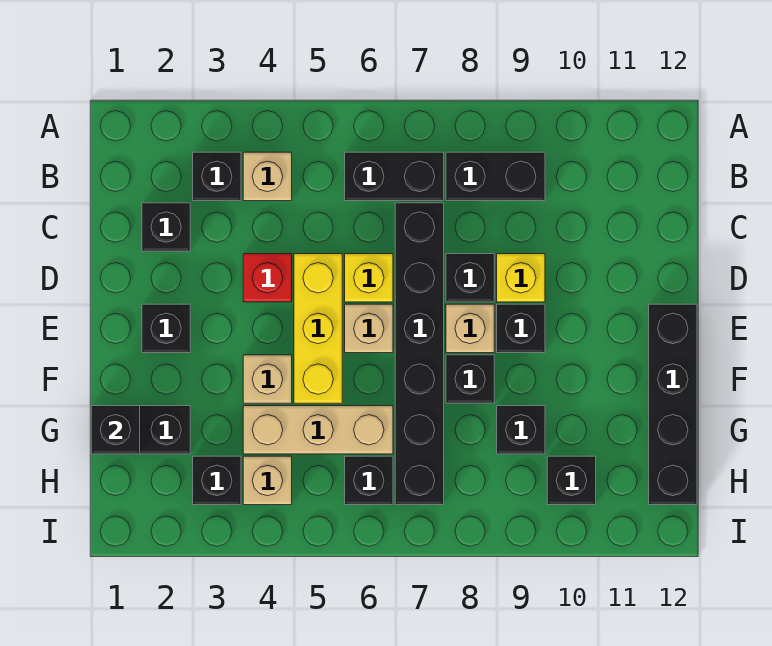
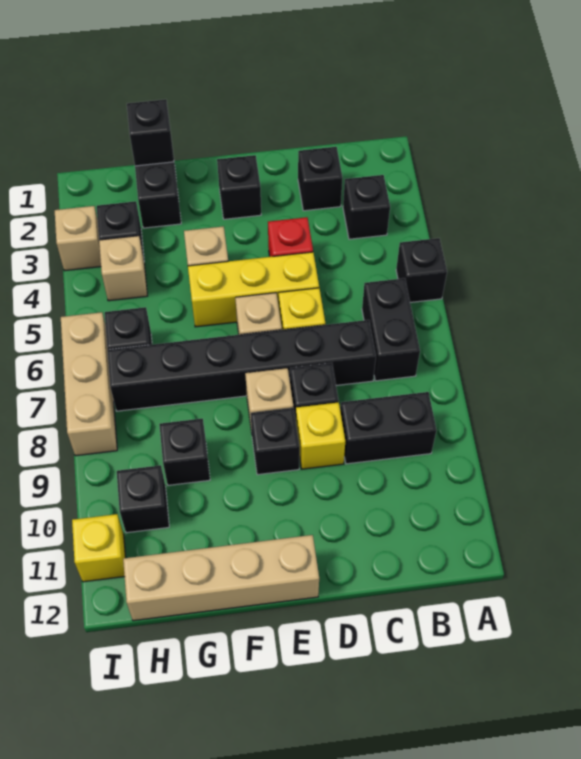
tan brick B4 level 1 -> tan brick I3 level 1
black brick B8:B9 level 1 -> black brick B9:C9 level 1
black brick E12:H12 level 1 -> tan brick E12:H12 level 1
black brick F8 level 1 -> black brick A5 level 1
tan brick G4:G6 level 1 -> tan brick I6:I8 level 1
none -> yellow brick I11 level 1

